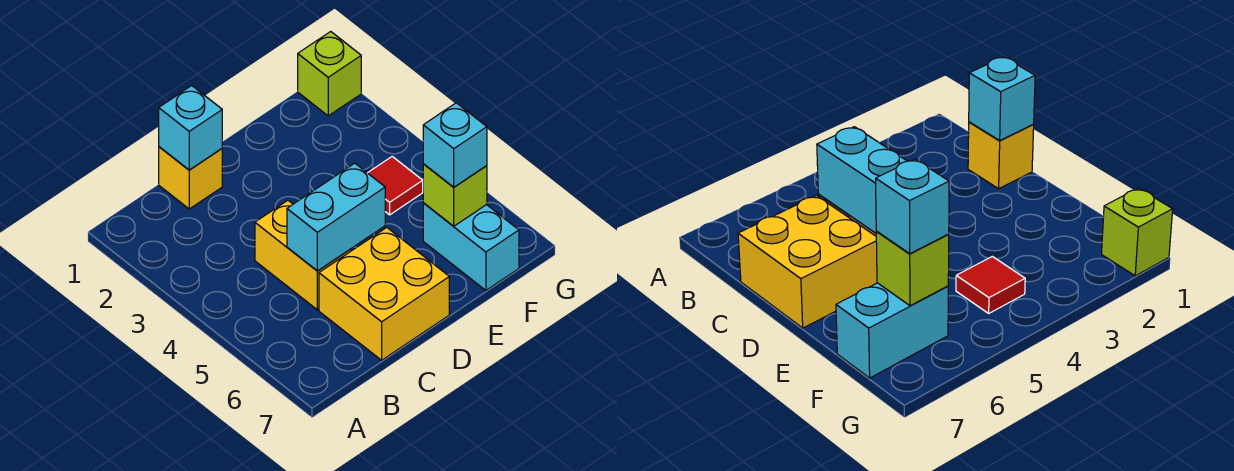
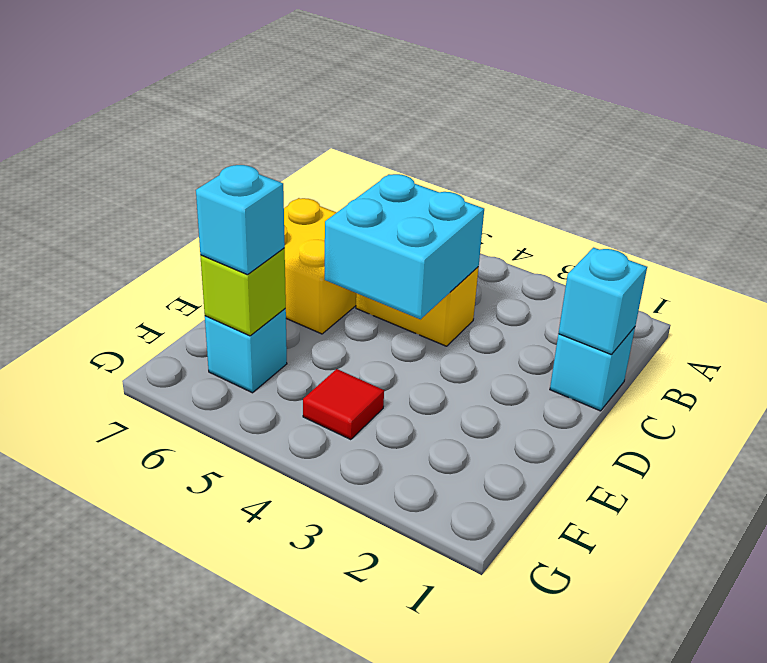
yellow brick C1 level 1 -> cyan brick C1 level 1
cyan brick C5:D5 level 2 -> cyan brick C4:D5 level 2
cyan brick F6:F7 level 1 -> cyan brick F6 level 1
lime brick G1 level 1 -> none

